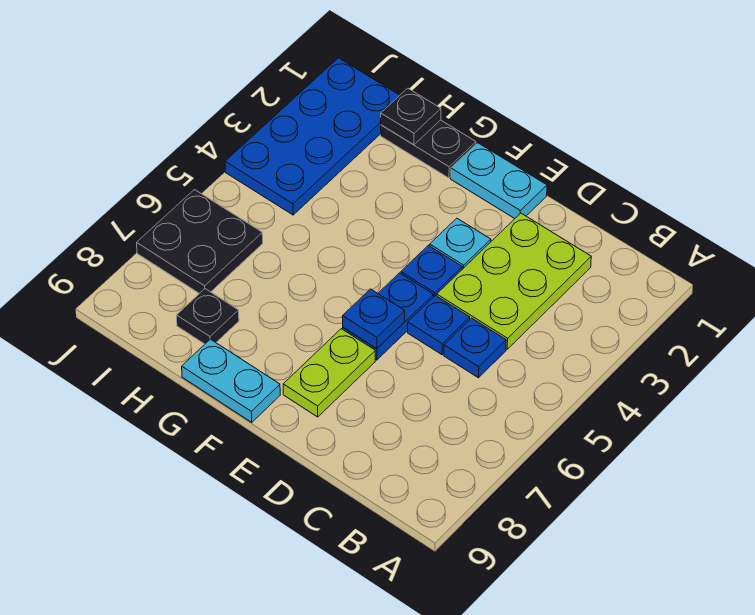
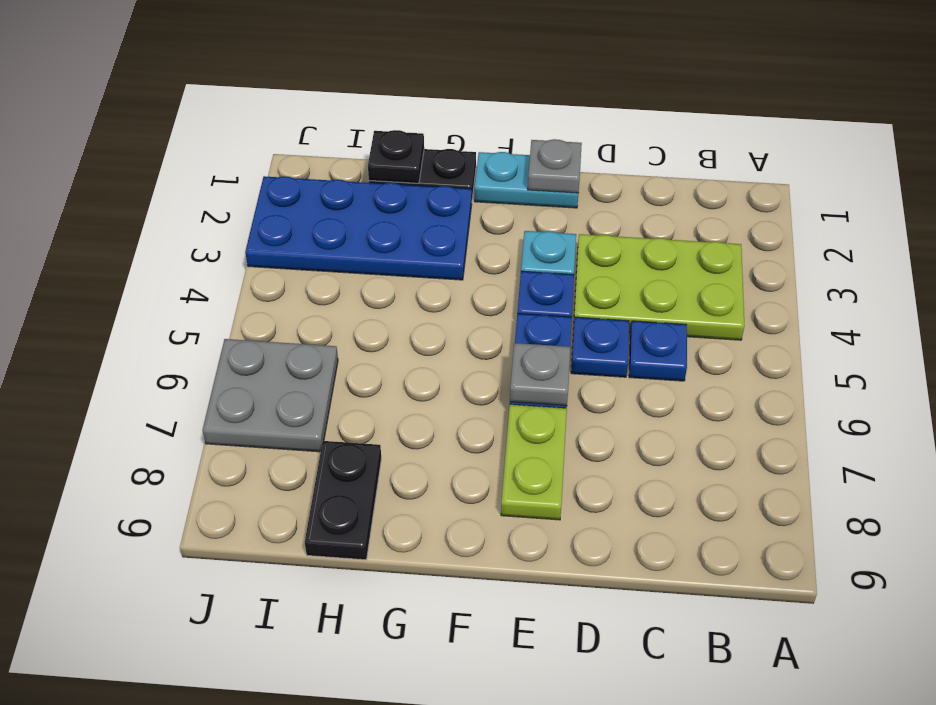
lime plate C2:D4 level 1 -> lime plate B3:D4 level 1
none -> grey plate E1 level 2
blue plate E6 level 2 -> grey plate E6 level 2
cyan plate F9:G9 level 1 -> none
black plate H8 level 1 -> black plate H8:H9 level 1
blue plate I1:J4 level 1 -> blue plate G2:J3 level 1
black plate I6:J7 level 1 -> grey plate I6:J7 level 1

